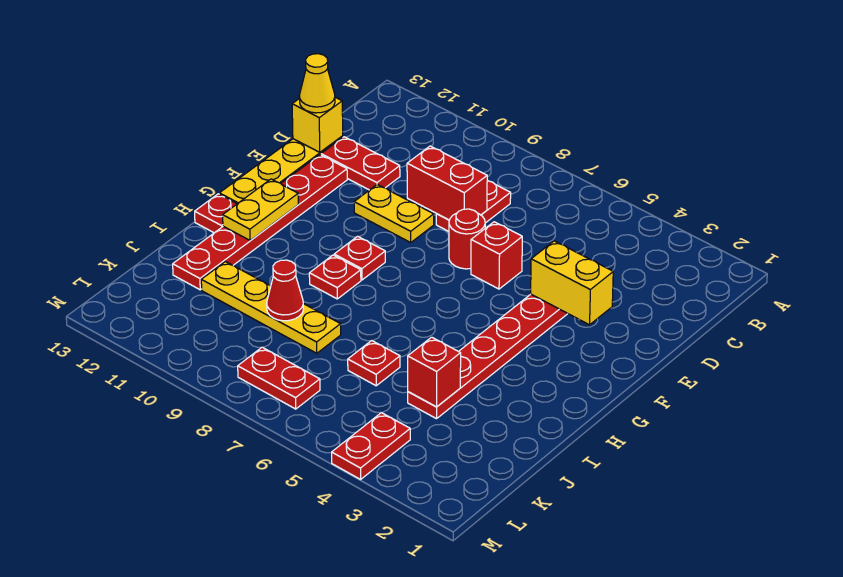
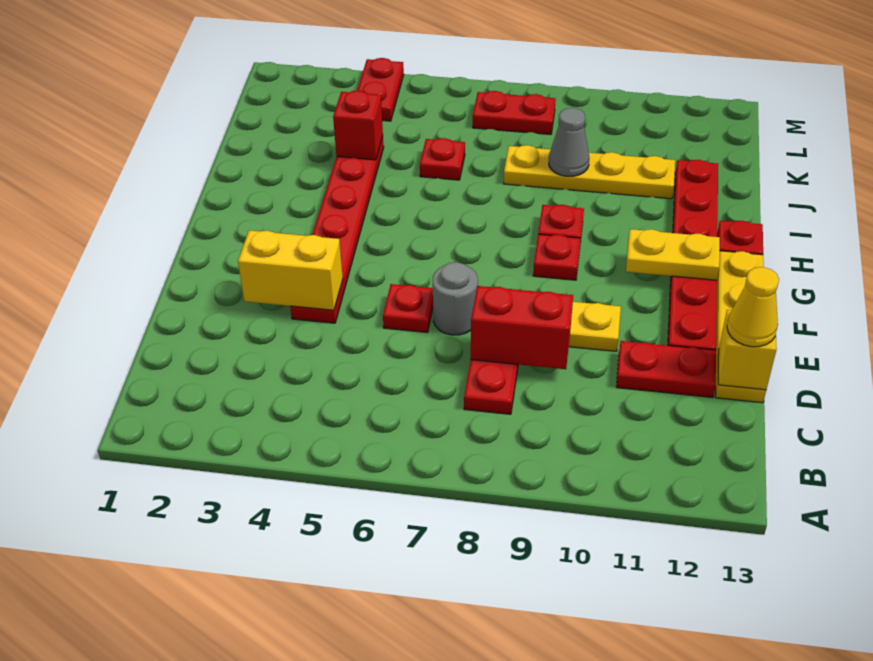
red brick E6 level 1 -> red plate E6 level 1
red round brick E7 level 1 -> grey round brick E7 level 1
yellow plate G12:H12 level 2 -> yellow plate G11:G12 level 2
red cone J9 level 2 -> grey cone J9 level 2

